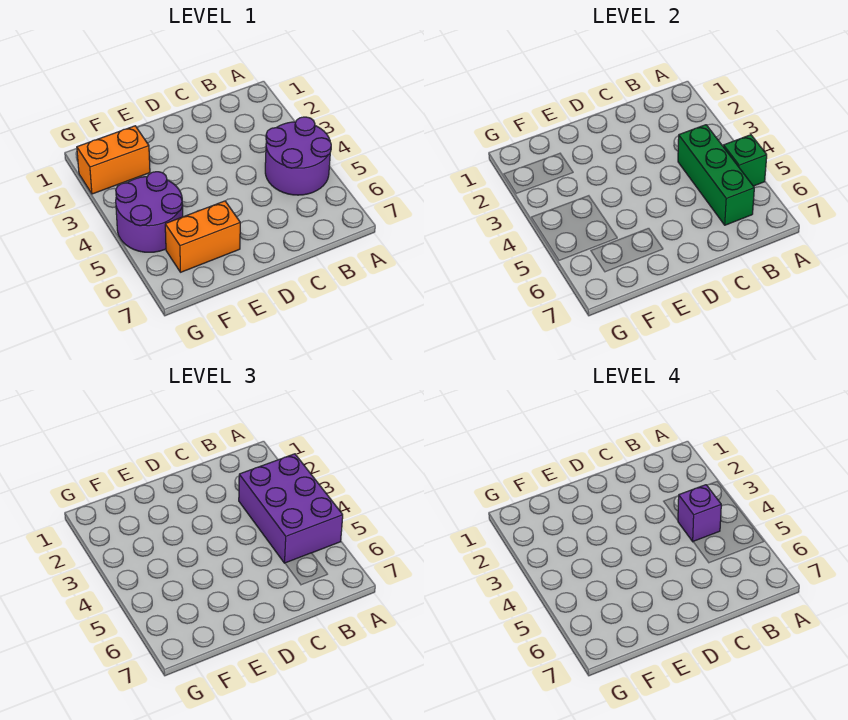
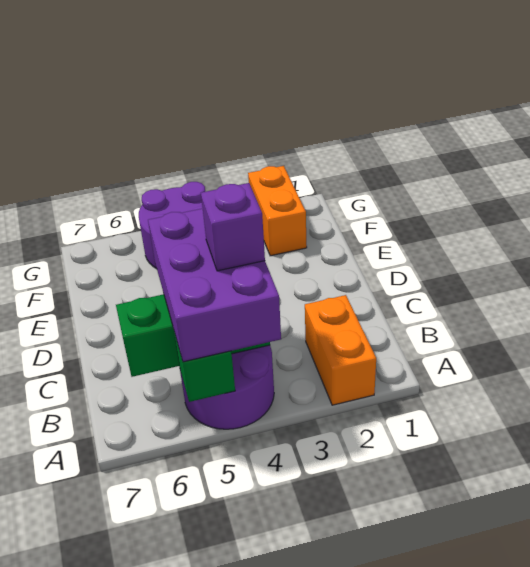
purple brick A3:B5 level 3 -> purple brick A4:C5 level 3
orange brick E6:F6 level 1 -> orange brick A2:B2 level 1

